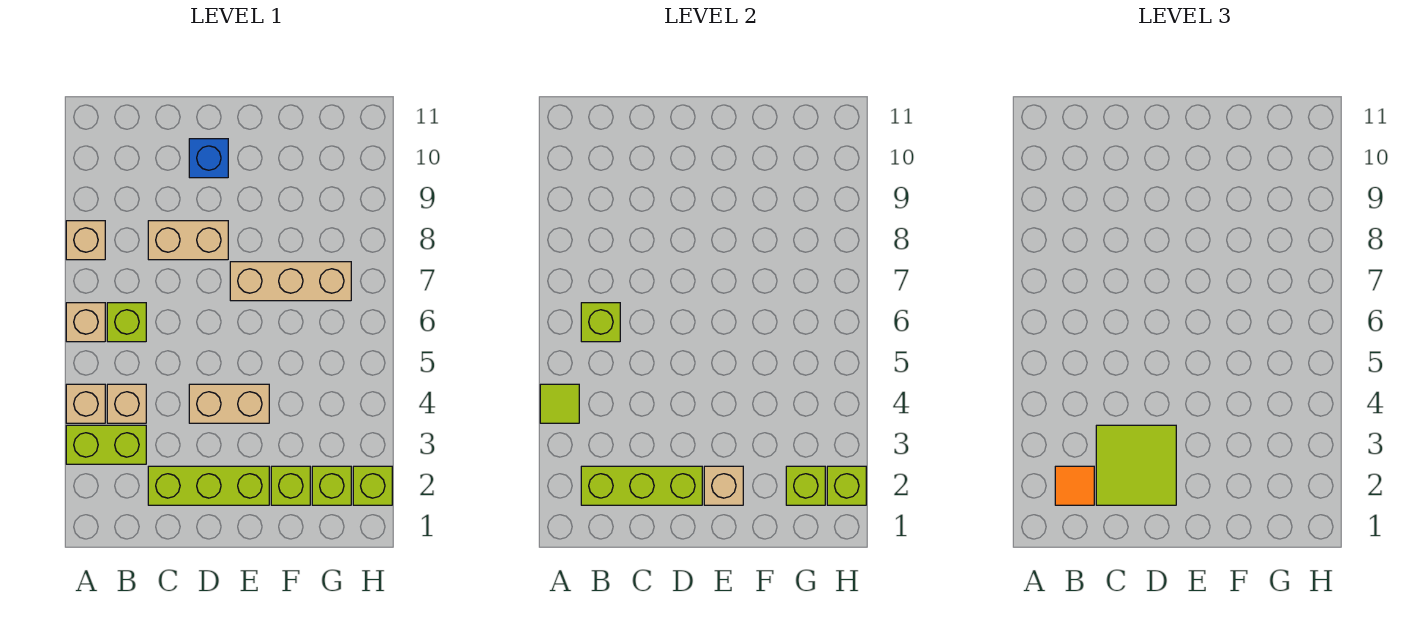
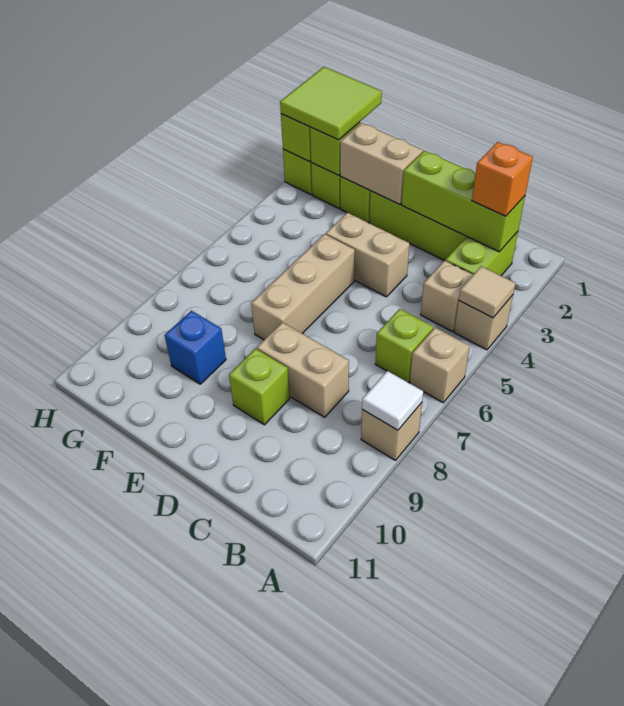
lime brick A3:B3 level 1 -> lime brick B2:B3 level 1
lime tile A4 level 2 -> tan tile A4 level 2
none -> white tile A8 level 2
orange tile B2 level 3 -> orange brick B2 level 3
lime brick B6 level 2 -> lime brick D9 level 1
lime tile C2:D3 level 3 -> lime tile G1:H2 level 3
blue brick D10 level 1 -> blue brick F9 level 1
tan brick E2 level 2 -> tan brick E2:F2 level 2
tan brick E7:G7 level 1 -> tan brick E5:E7 level 1

